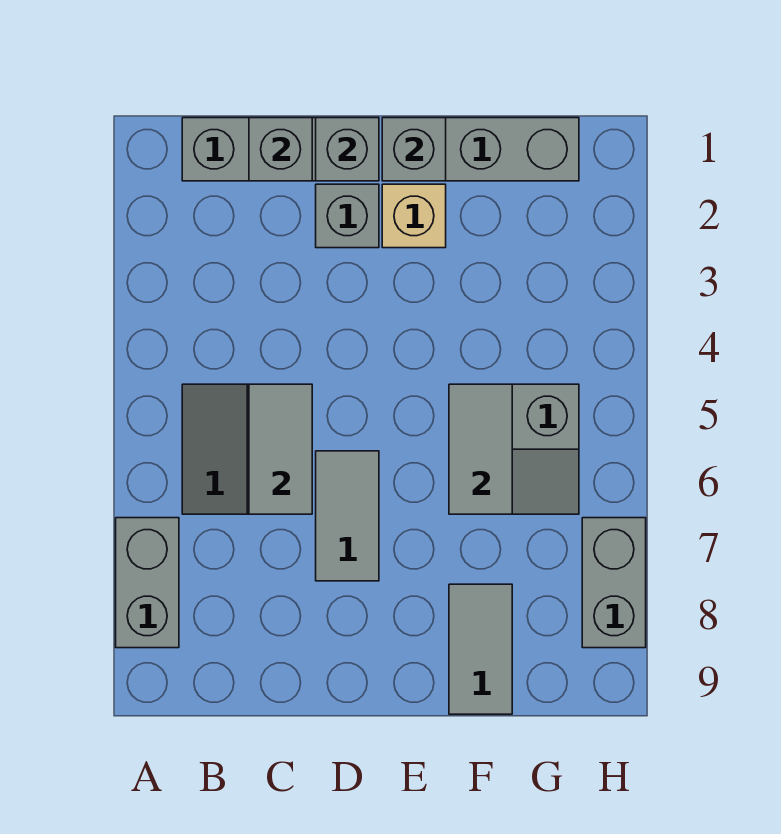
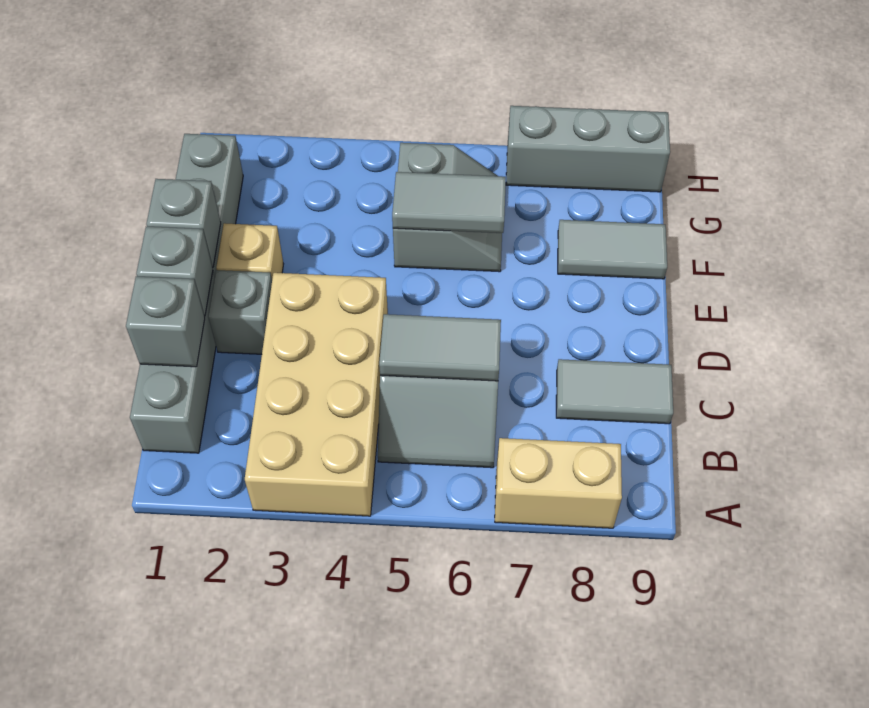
none -> tan brick A3:D4 level 1
grey brick A7:A8 level 1 -> tan brick A7:A8 level 1
grey tile D6:D7 level 1 -> grey tile C8:C9 level 1
grey brick H7:H8 level 1 -> grey brick H7:H9 level 1

